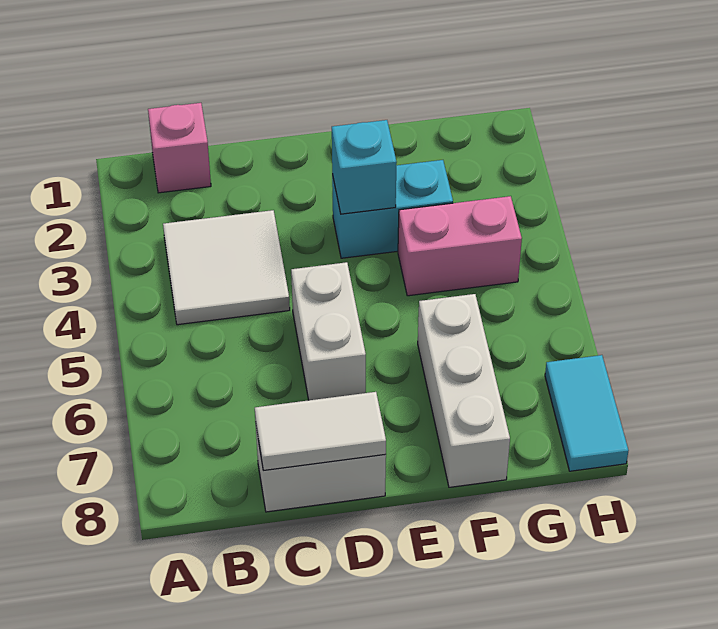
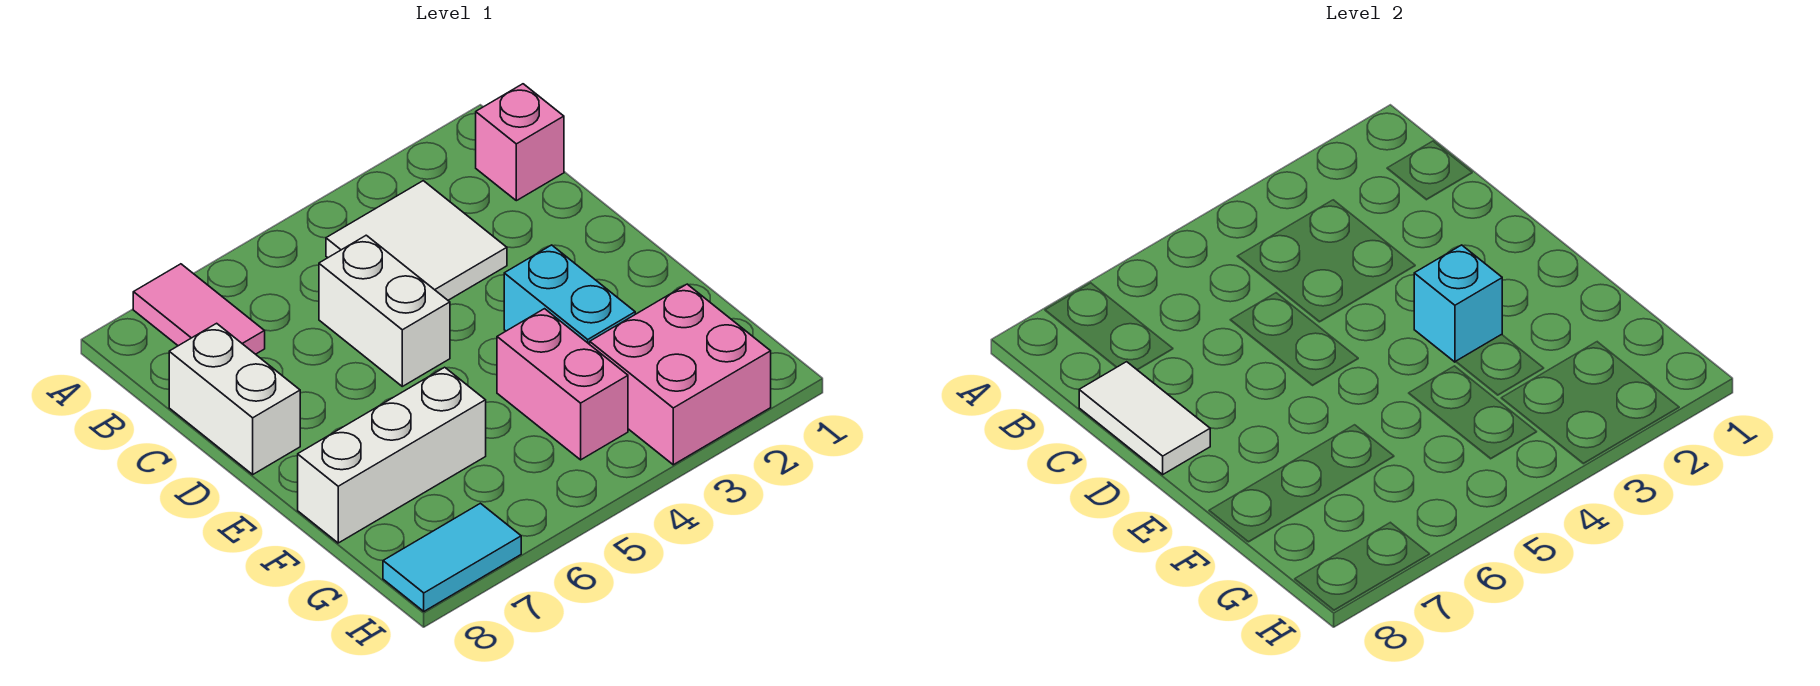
none -> pink tile A7:B7 level 1
white brick D5:D6 level 1 -> white brick C5:D5 level 1
none -> pink brick G2:H3 level 1

